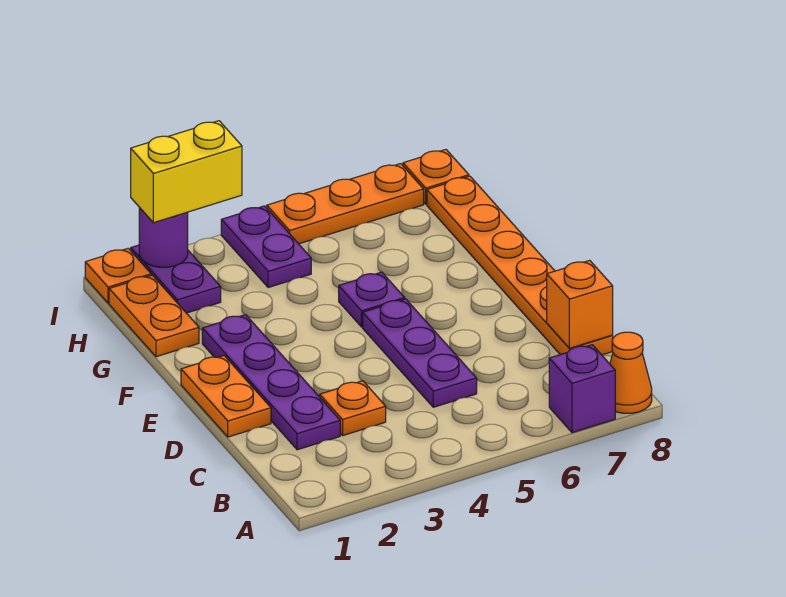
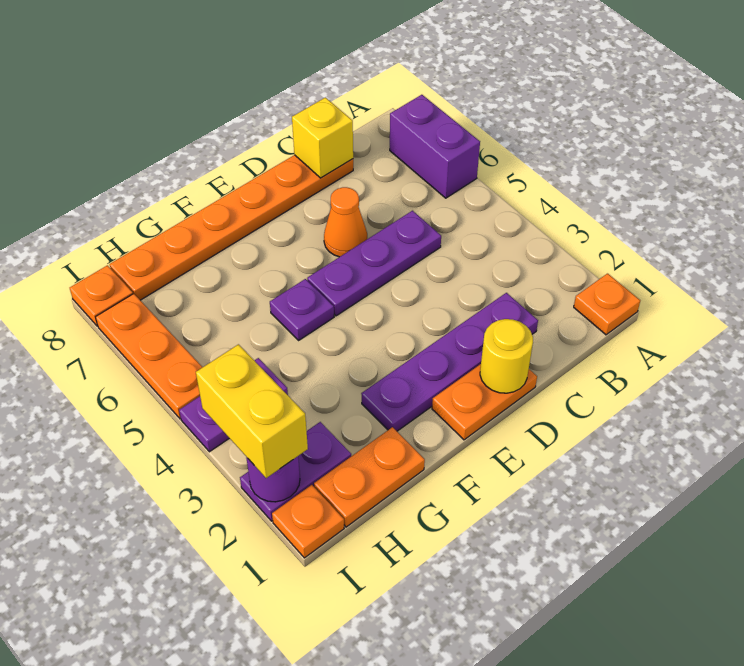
purple brick A7 level 1 -> purple brick A6:A7 level 1
orange cone A8 level 1 -> orange cone D6 level 1
orange plate C3 level 1 -> orange plate A1 level 1
orange brick C8 level 2 -> yellow brick C8 level 2
none -> yellow round brick D1 level 2

